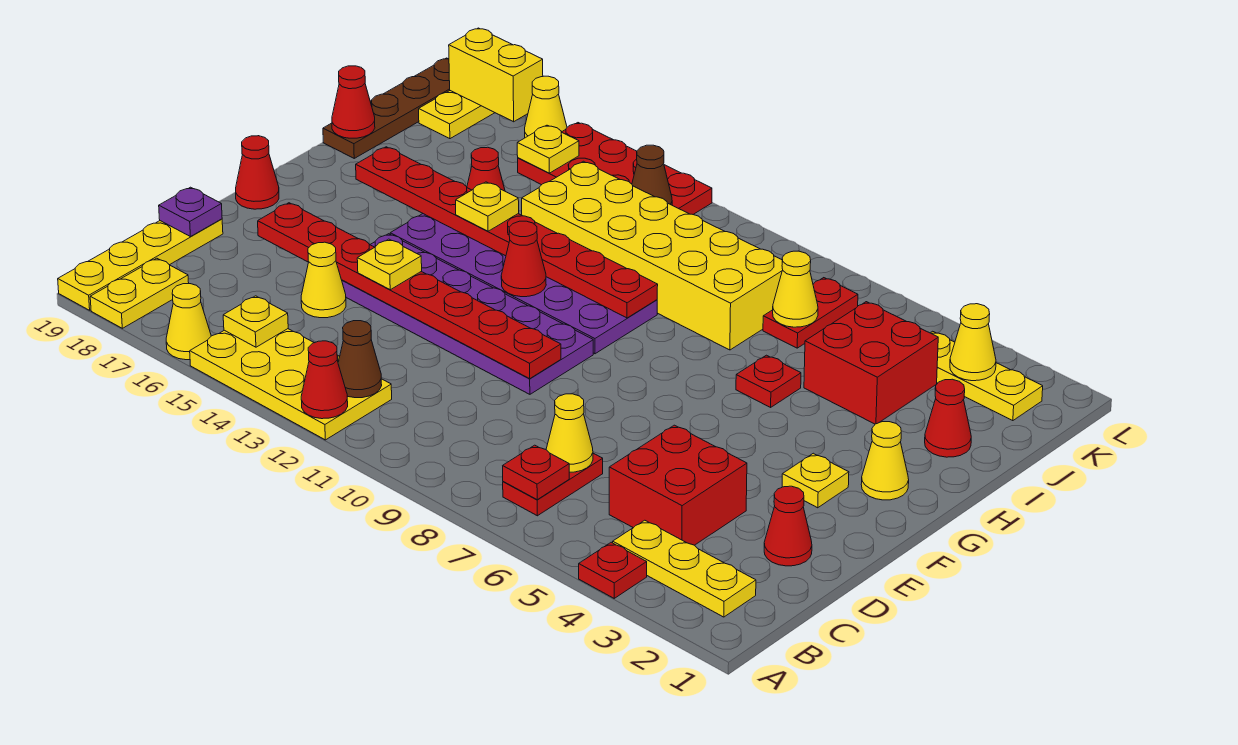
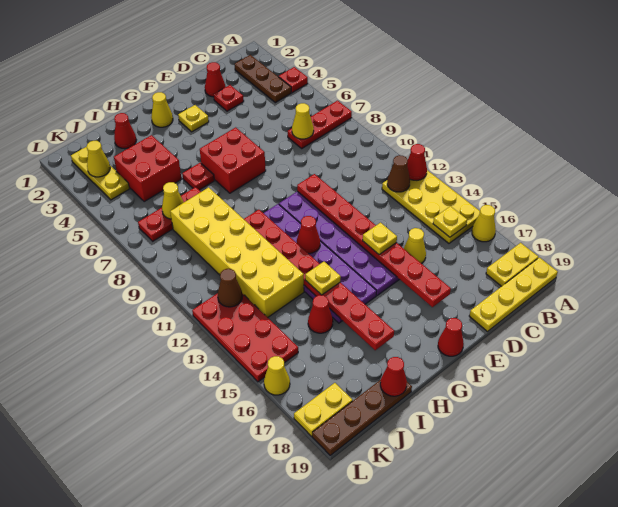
yellow plate B2:B4 level 1 -> brown plate B2:B4 level 1
red plate B7:C7 level 1 -> red plate A7:C7 level 1
red plate B7 level 2 -> red plate D3 level 1
red brick C4:D5 level 1 -> red brick F6:G7 level 1
purple plate D19 level 2 -> none
red plate J7:K7 level 1 -> red plate I7:K7 level 1
yellow plate K15 level 2 -> none
yellow brick L17:L18 level 2 -> none

